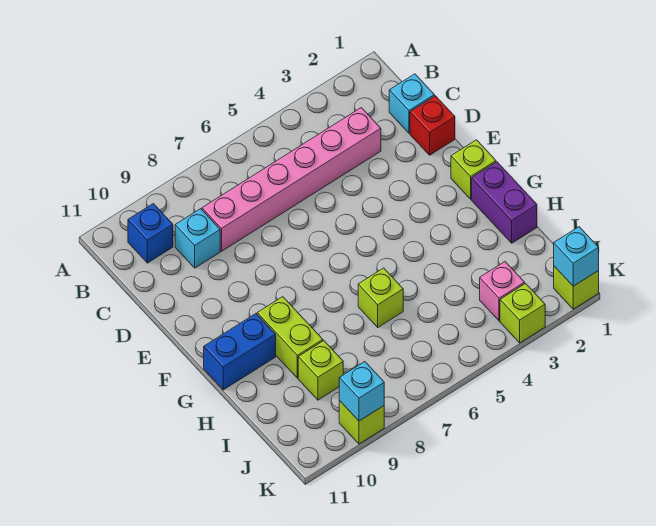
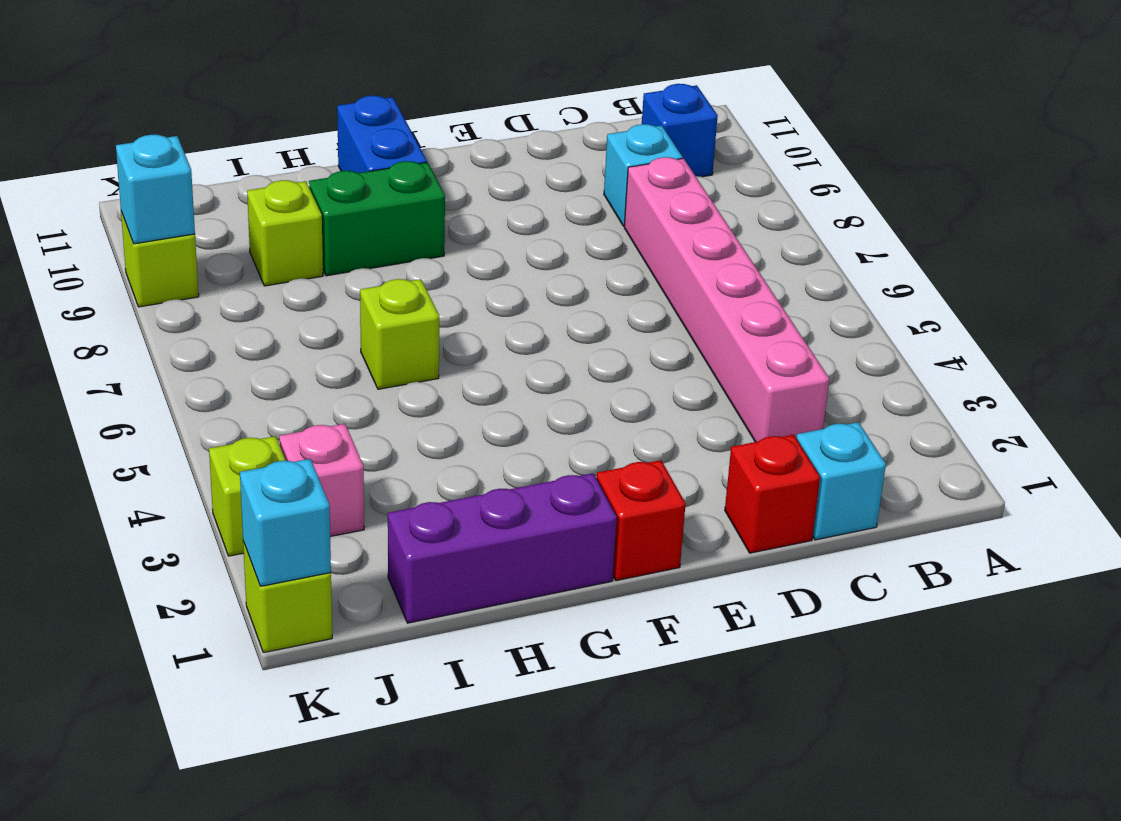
lime brick F1 level 1 -> red brick F1 level 1
purple brick G1:H1 level 1 -> purple brick G1:I1 level 1
lime brick G9:H9 level 1 -> green brick G9:H9 level 1

